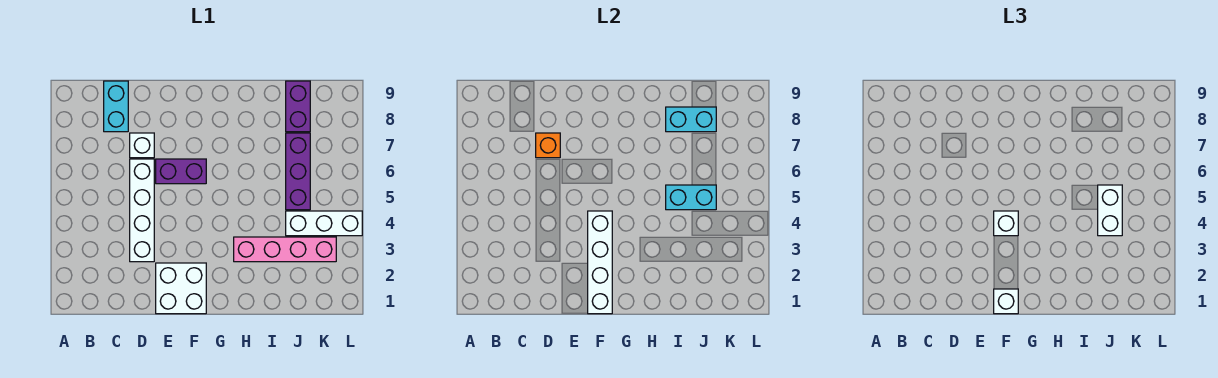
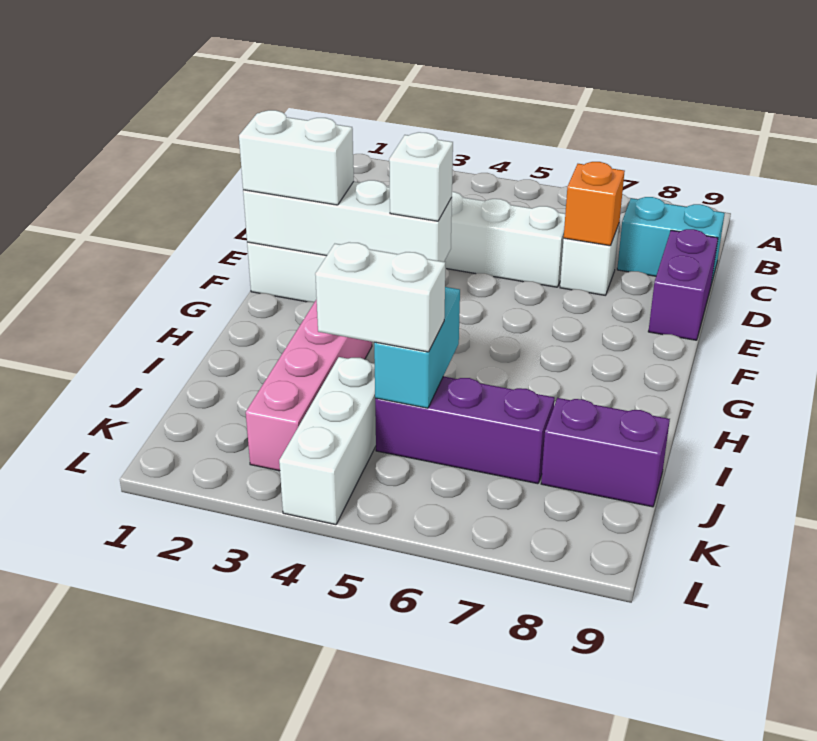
purple brick E6:F6 level 1 -> purple brick D9:E9 level 1
white brick F1 level 3 -> white brick F1:F2 level 3
cyan brick I8:J8 level 2 -> none

